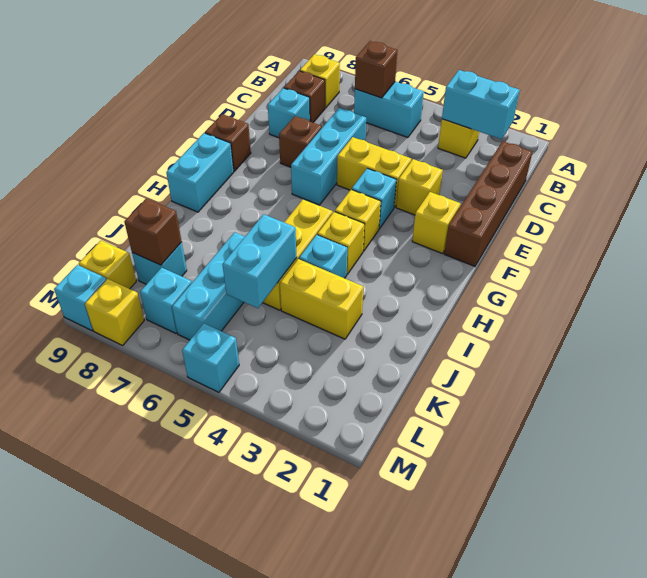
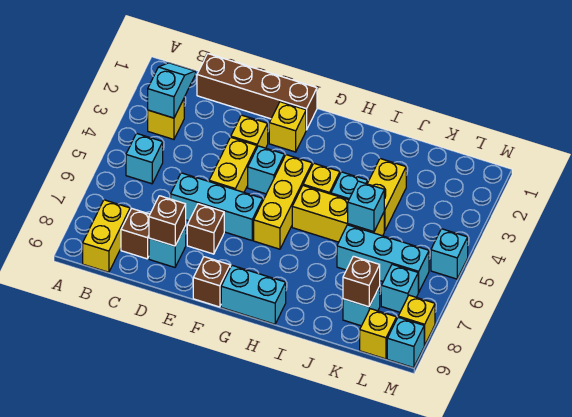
cyan brick B2:B3 level 2 -> cyan slope B2:B3 level 2 top 3
cyan brick B5:B6 level 1 -> cyan brick B5 level 1
brown brick B6 level 2 -> brown brick D8 level 2
yellow brick B8 level 1 -> yellow brick B8:B9 level 1
yellow brick G4 level 1 -> yellow brick G4:G6 level 1
cyan brick J5:K5 level 2 -> cyan brick J5 level 2

